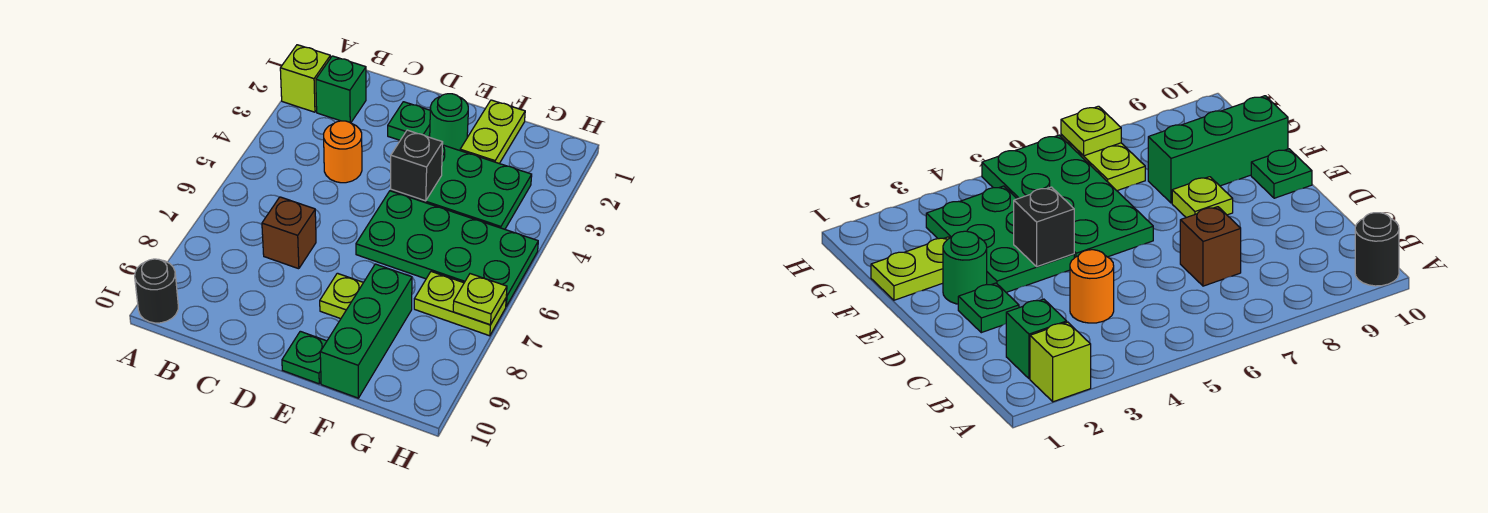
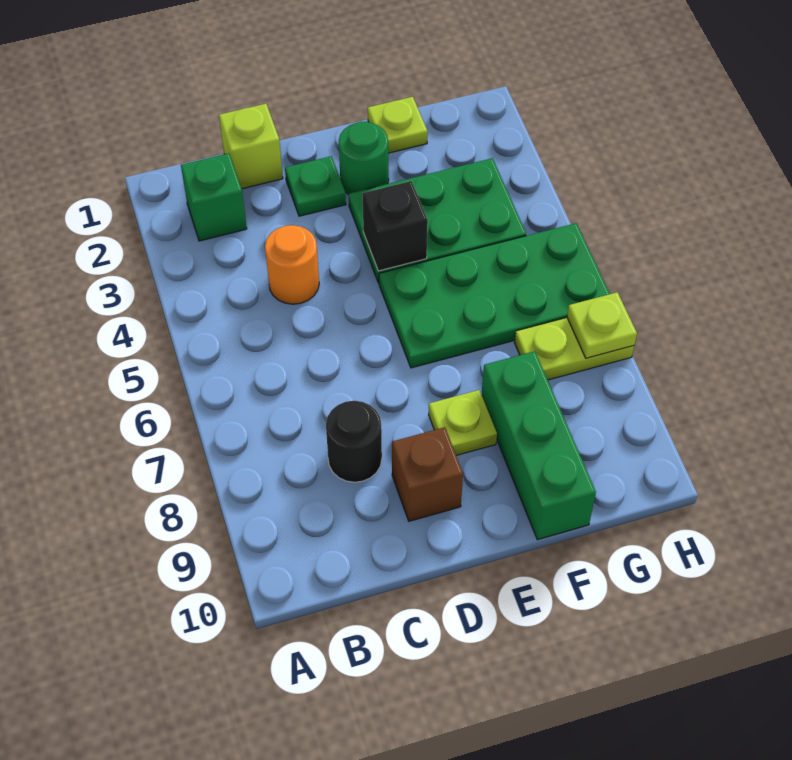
lime brick A2 level 1 -> lime brick C1 level 1
black round brick A10 level 1 -> black round brick C8 level 1
brown brick C7 level 1 -> brown brick D9 level 1
green plate E10 level 1 -> none
lime plate F1:F2 level 1 -> lime plate F1 level 1

